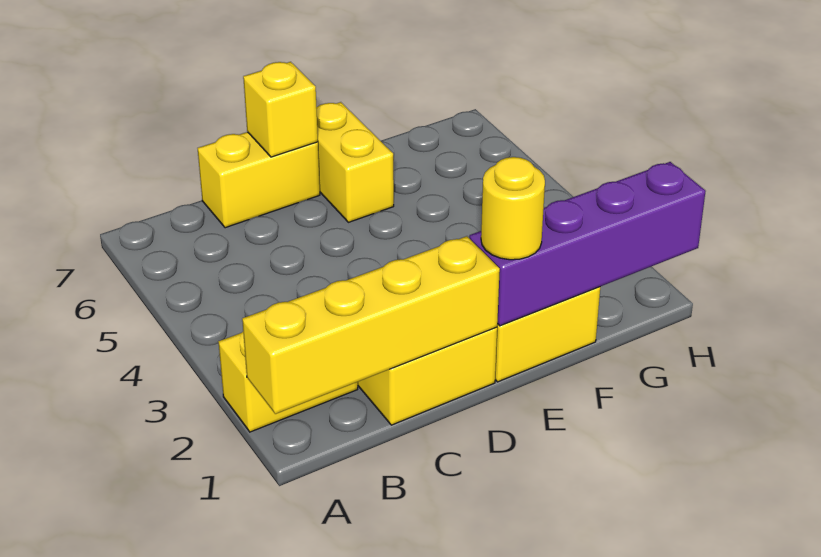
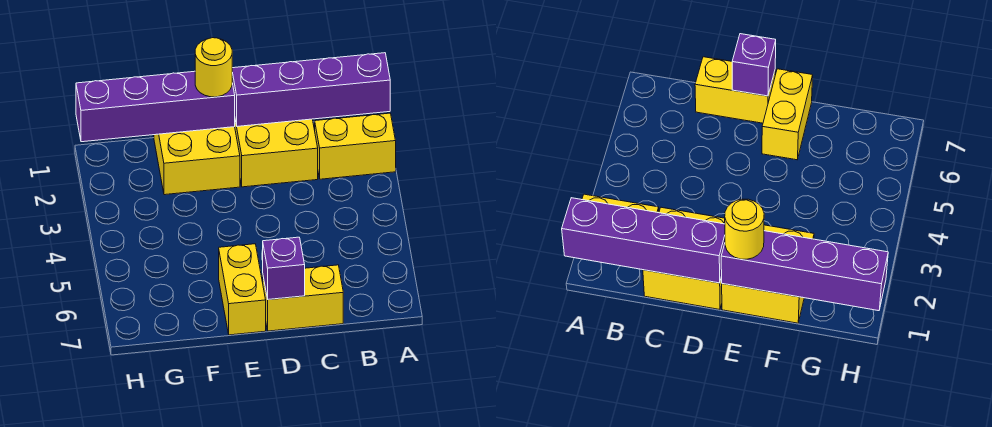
yellow brick A1:D1 level 2 -> purple brick A1:D1 level 2
yellow brick D7 level 2 -> purple brick D7 level 2

